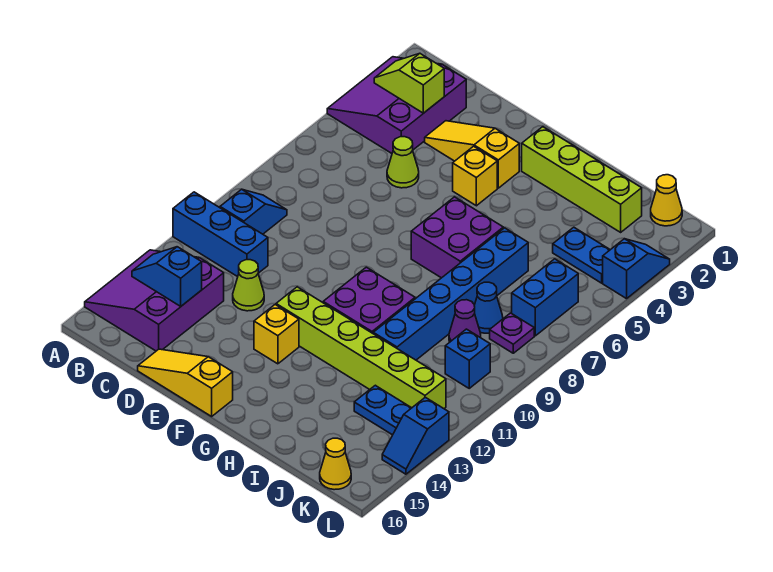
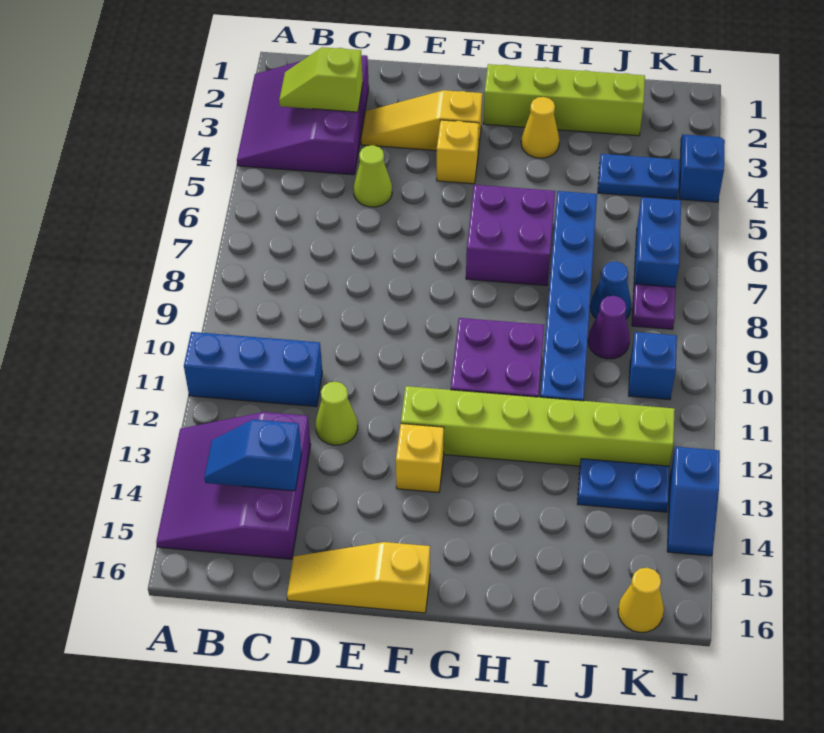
blue slope B9:B10 level 1 top 10 -> none
yellow cone K1 level 1 -> yellow cone H3 level 1

